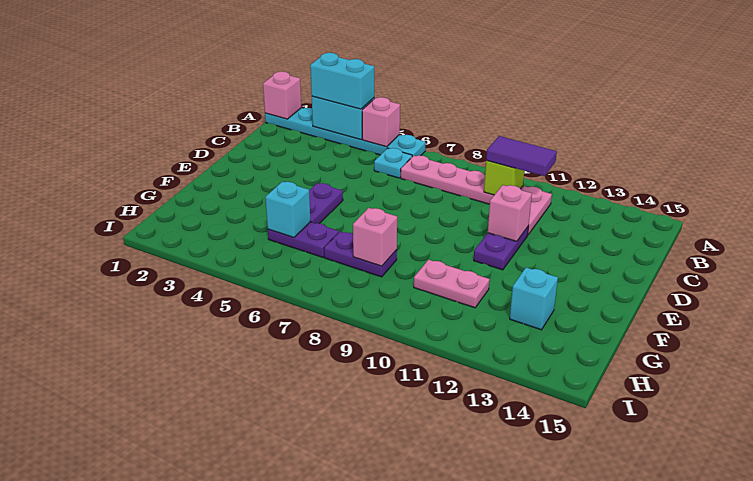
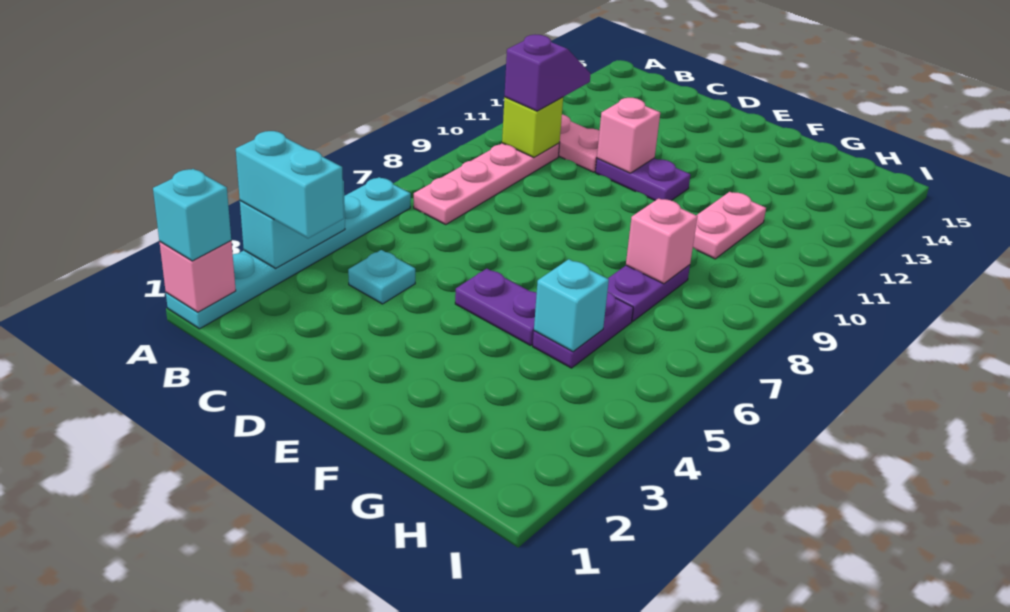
cyan brick A3:A4 level 3 -> cyan brick A3:B3 level 3
pink brick A5 level 2 -> none
cyan plate B6 level 1 -> cyan plate C4 level 1
purple tile B10:B11 level 3 -> purple slope B10:B11 level 3 top 10
cyan brick G13 level 1 -> cyan brick A1 level 3

